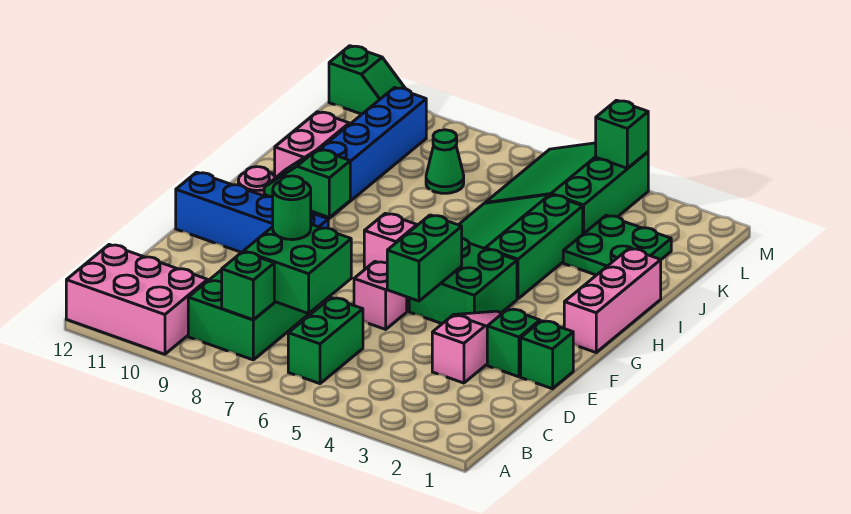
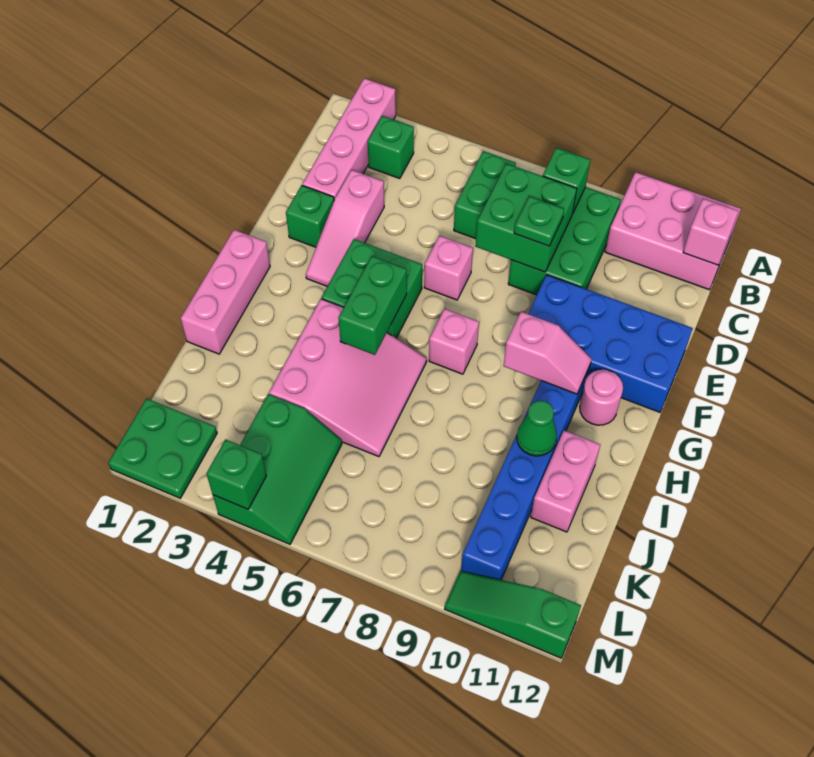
none -> pink brick A2:D2 level 1
none -> pink brick B12 level 2
green round brick D8 level 3 -> green plate D8 level 3
green brick E1 level 1 -> green brick B3 level 1
green brick E5:F5 level 2 -> green brick G5:H5 level 2
blue brick F9:F12 level 1 -> blue brick E9:F12 level 1
green slope G9:G10 level 2 top 9 -> pink slope G9:G10 level 2 top 9
green slope H4:J6 level 1 top 4 -> pink slope H4:J6 level 1 top 4
green plate J2:K3 level 1 -> green plate L1:M2 level 1
green slope K4:M6 level 1 top 4 -> green slope K4:M5 level 1 top 4
green cone K8 level 1 -> green cone I10 level 2
green slope M11:M12 level 1 top 12 -> green slope M10:M12 level 1 top 12

